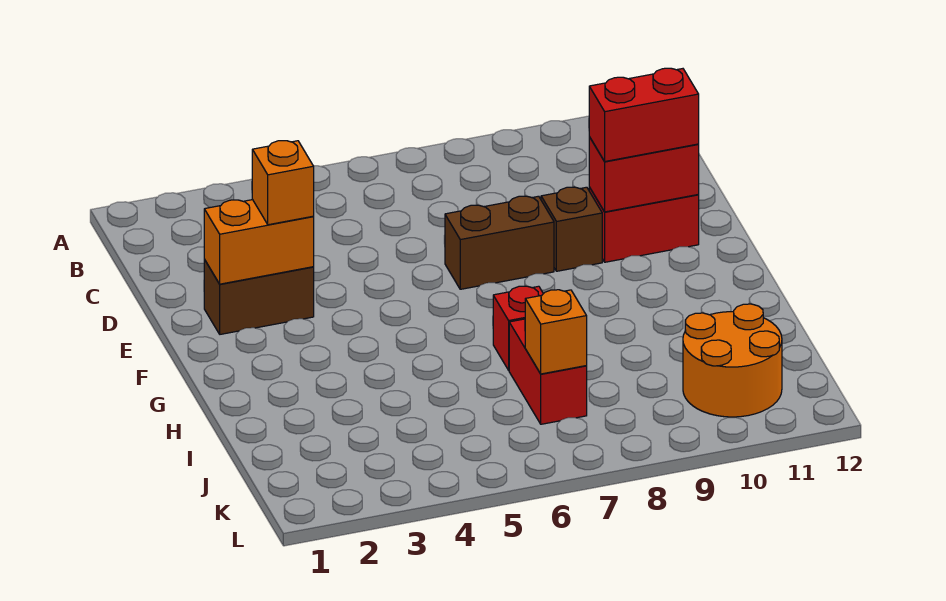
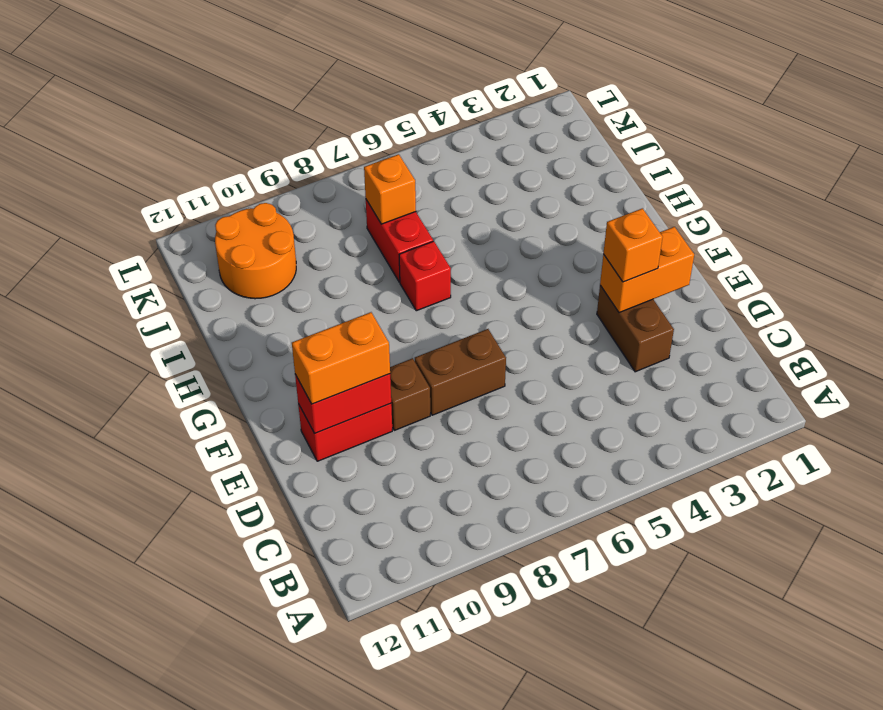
brown brick E2:E3 level 1 -> brown brick D3:E3 level 1
red brick E10:E11 level 3 -> orange brick E10:E11 level 3

